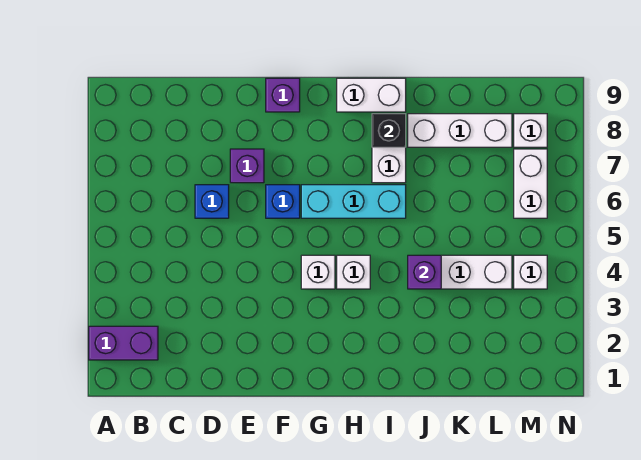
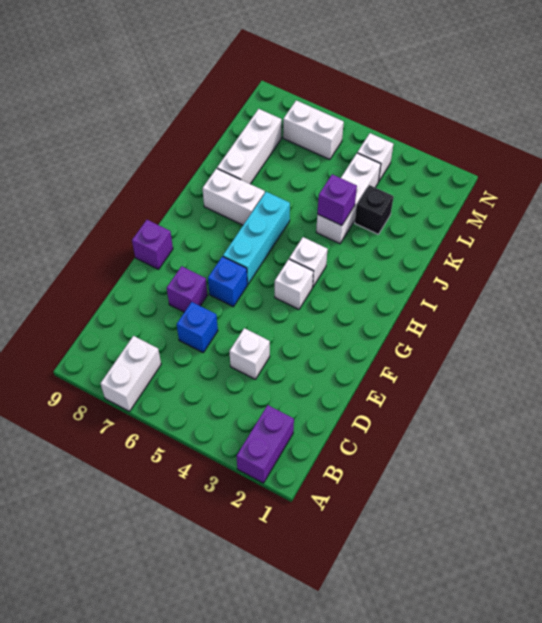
white brick H9:I9 level 1 -> white brick A7:B7 level 1
black brick I8 level 2 -> black brick K3 level 1
white brick M8 level 1 -> white brick D4 level 1

